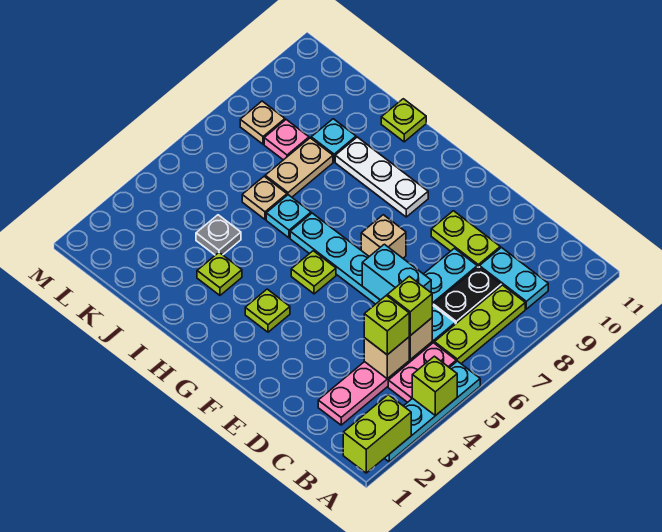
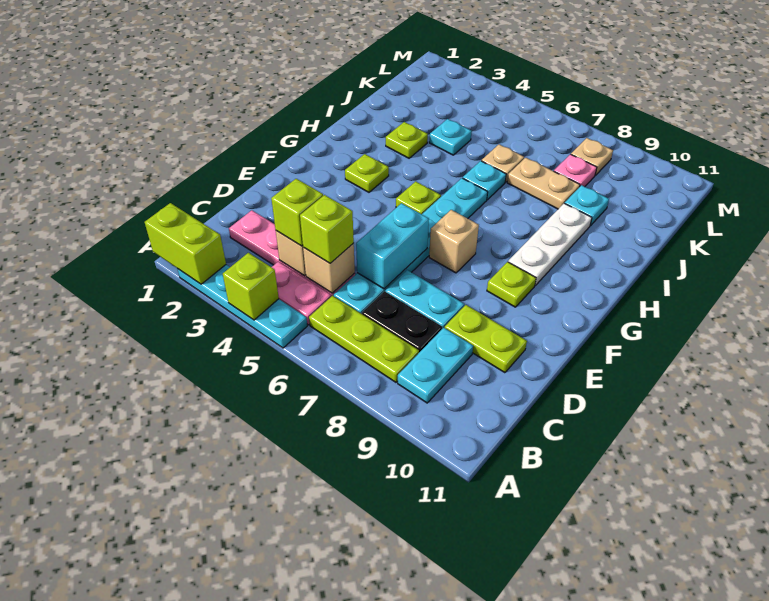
lime plate D9:E9 level 1 -> lime plate D9:D10 level 1
lime plate I11 level 1 -> lime plate F9 level 1
grey plate J4 level 1 -> cyan plate J4 level 1

